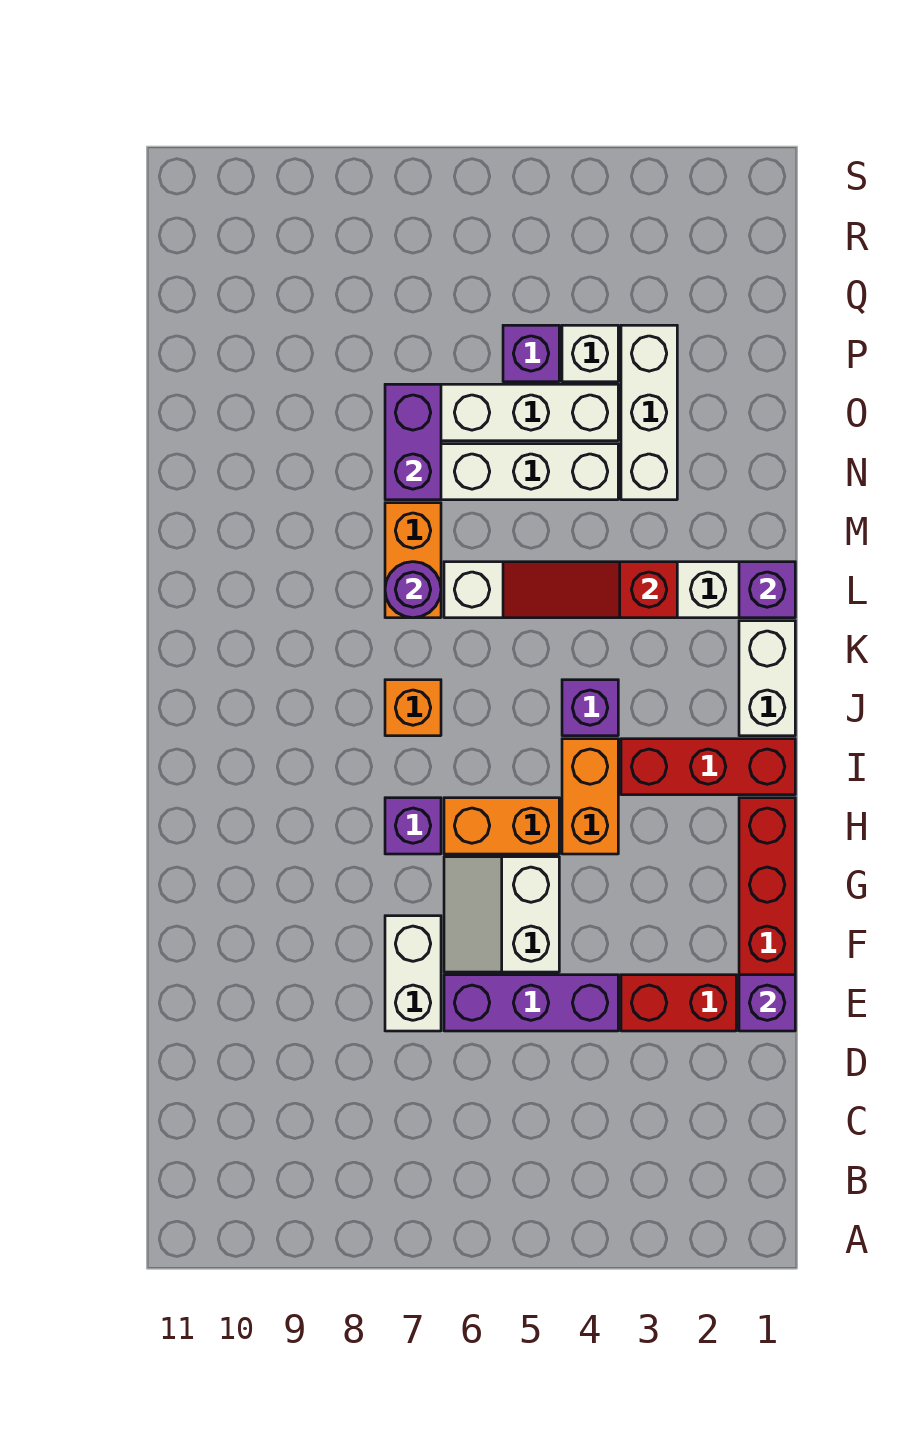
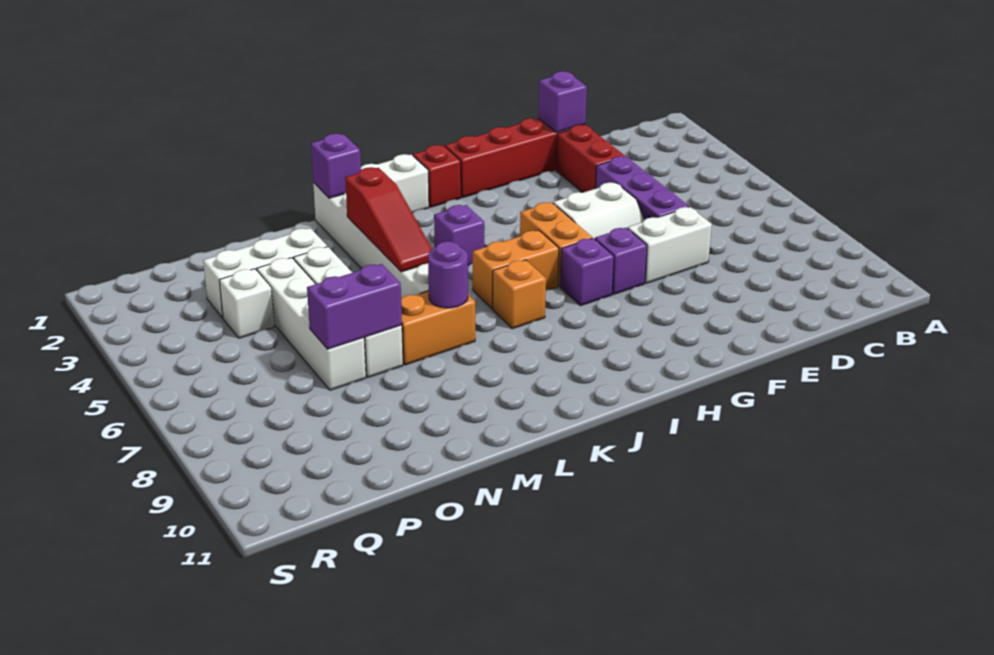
orange brick H4:I4 level 1 -> orange brick I6:J6 level 1
red brick I1:I3 level 1 -> red brick I1 level 1
purple brick P5 level 1 -> purple brick G7 level 1

